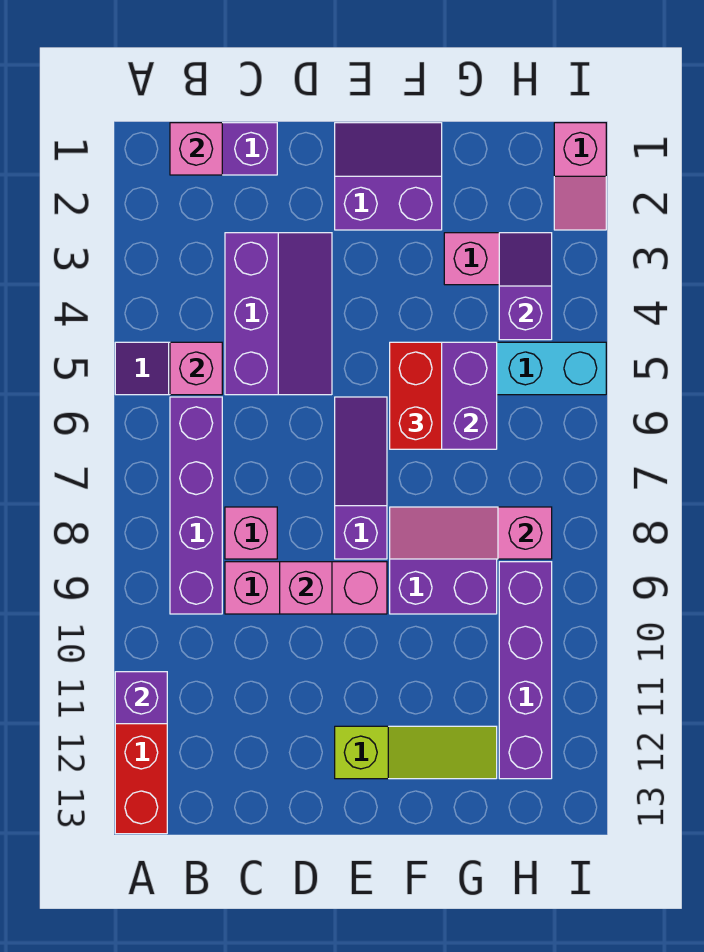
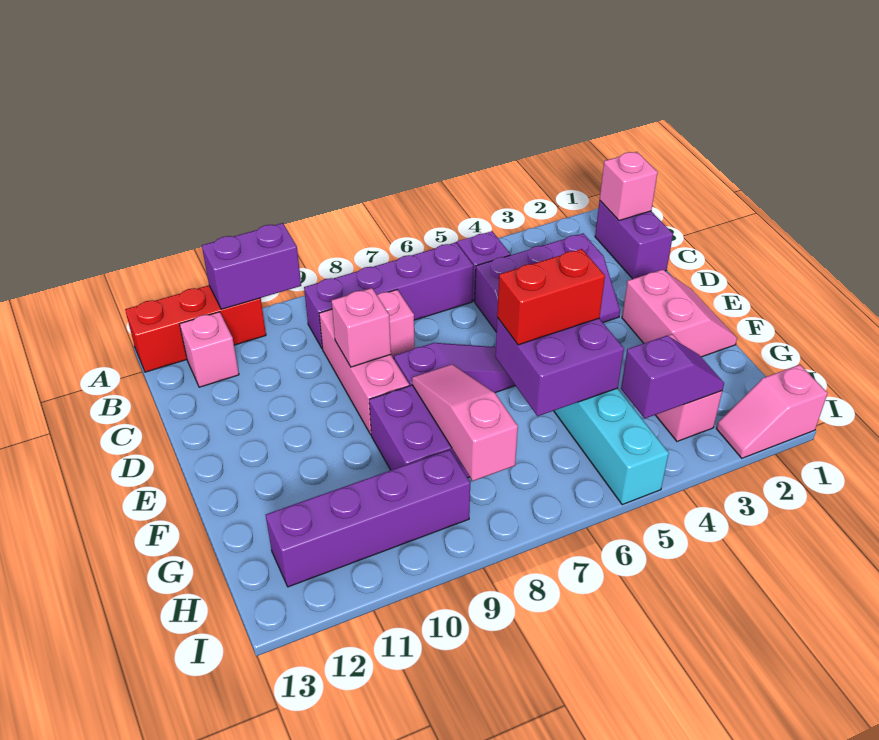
purple brick A11 level 2 -> purple brick A10:A11 level 2
pink brick B5 level 2 -> pink brick B12 level 1
purple slope E1:F2 level 1 top 2 -> pink slope E1:F2 level 1 top 2
lime slope E12:G12 level 1 top E -> none

